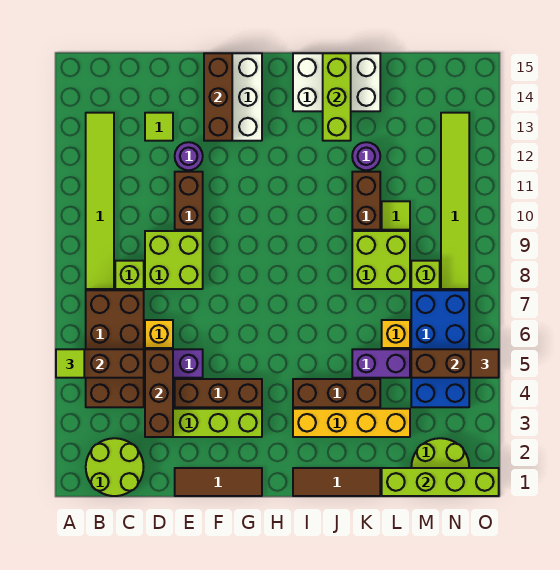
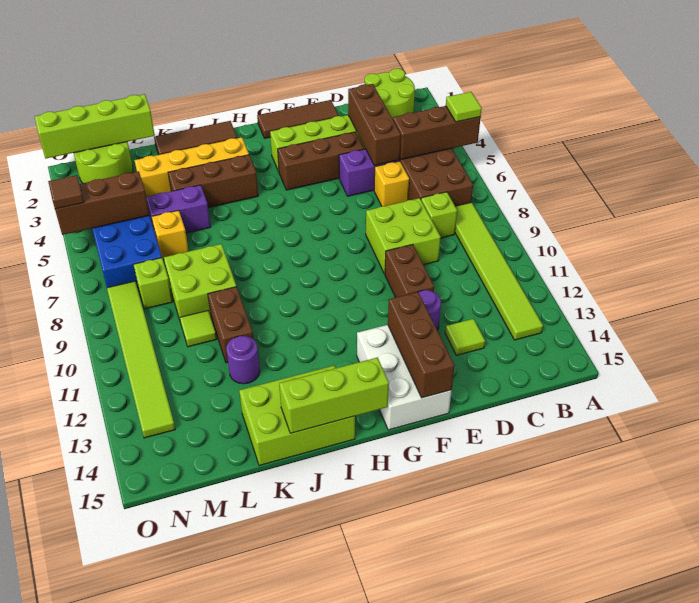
white brick I14:K15 level 1 -> lime brick I14:K15 level 1
lime brick J13:J15 level 2 -> lime brick H15:J15 level 2

